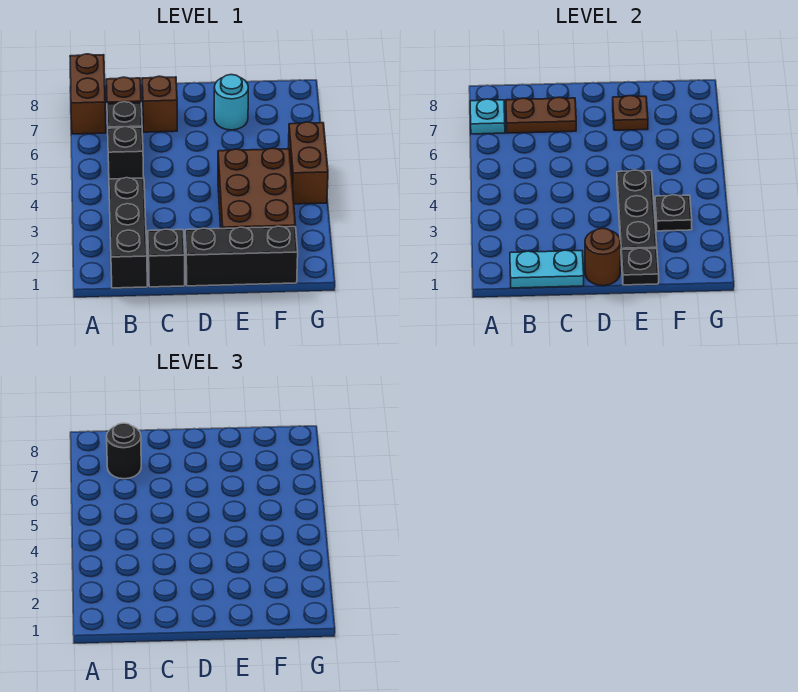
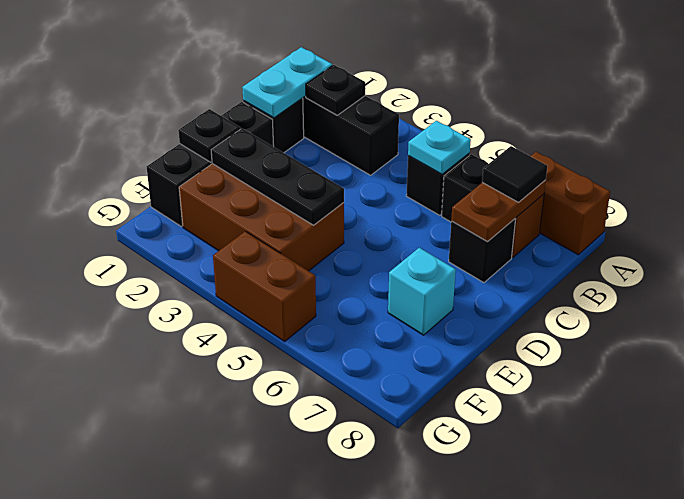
cyan plate A7 level 2 -> cyan plate B5 level 2
black round brick B7 level 3 -> black tile B7 level 3
brown brick C7 level 1 -> black brick C7 level 1
brown round brick D1 level 2 -> none
cyan round brick E7 level 1 -> cyan brick E7 level 1
brown plate E7 level 2 -> none
black plate F3 level 2 -> black plate B2 level 2

